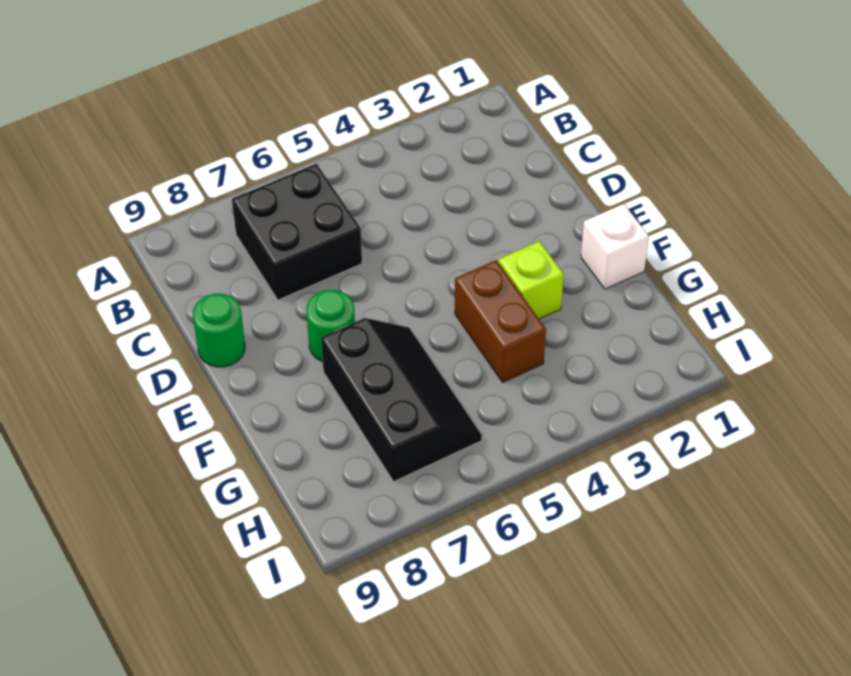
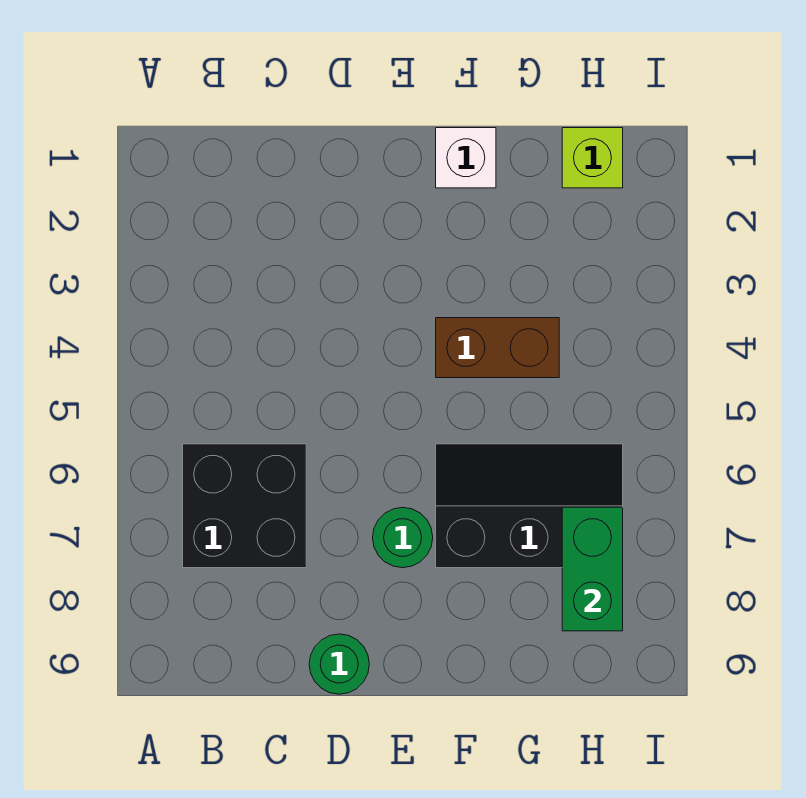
lime brick F3 level 1 -> lime brick H1 level 1
none -> green brick H7:H8 level 2

